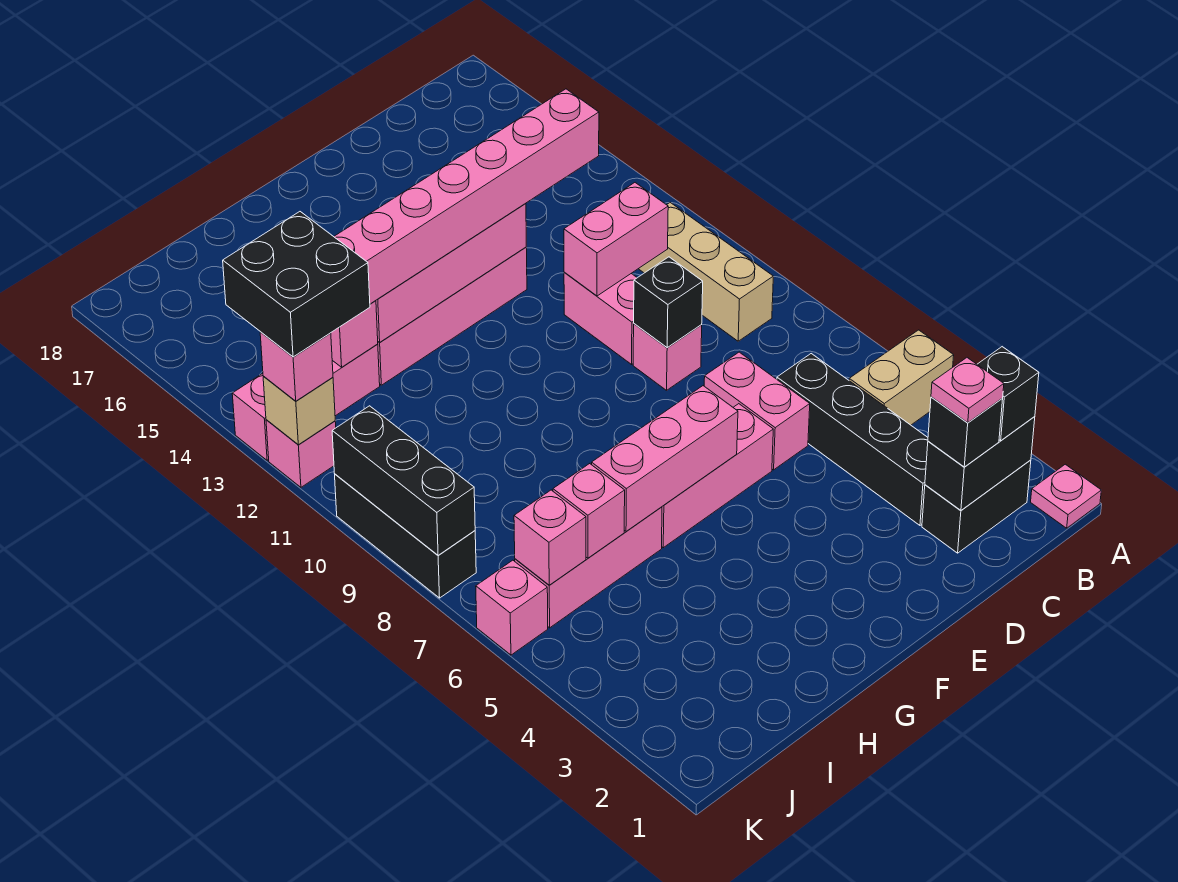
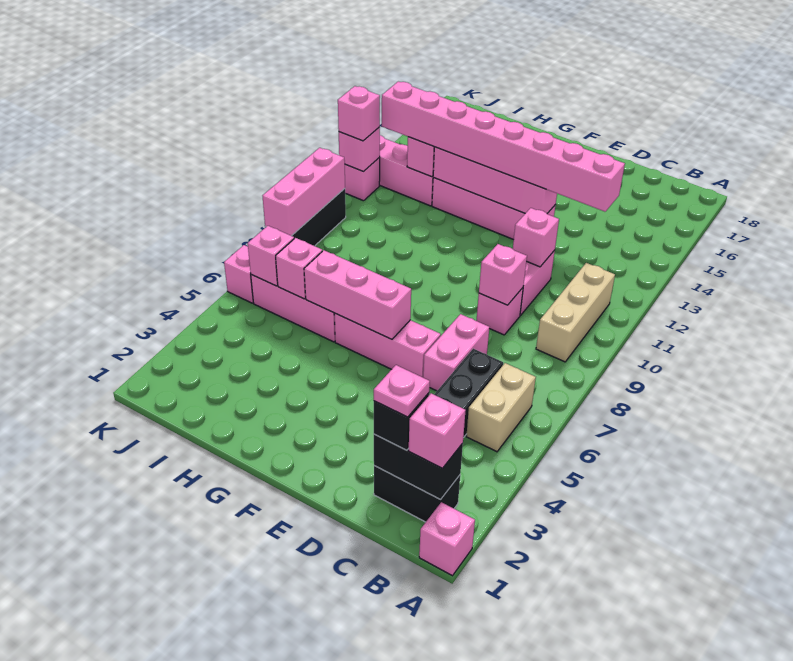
pink plate A1 level 1 -> pink brick A1 level 1
tan brick A5:B5 level 1 -> tan brick B5:B6 level 1
black brick B2 level 3 -> pink brick B2 level 3
pink brick C11:D11 level 2 -> pink brick D11 level 2
black brick D9 level 2 -> pink brick D9 level 2
black brick J12:K13 level 4 -> none
black brick K8:K10 level 2 -> pink brick K8:K10 level 2
tan brick K12 level 2 -> pink brick K12 level 2

